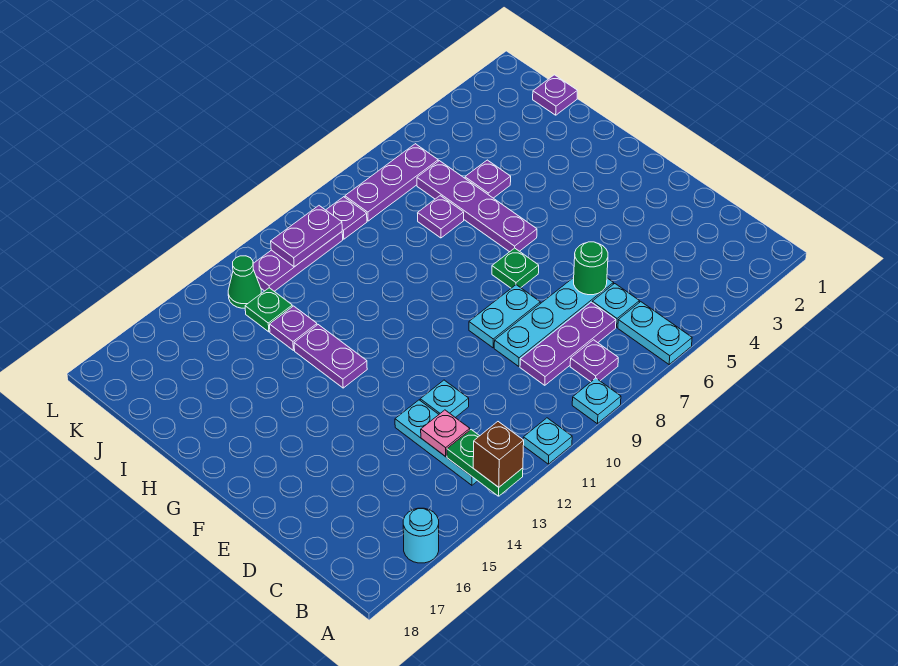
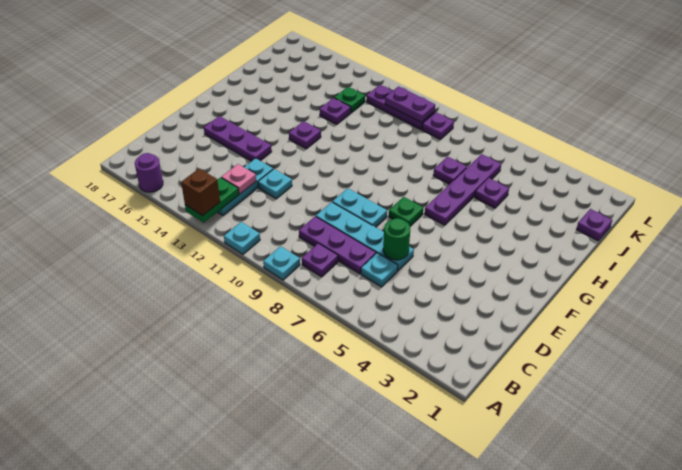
cyan plate A6:B6 level 1 -> none
cyan round brick A16 level 1 -> purple round brick A16 level 1
purple plate G13:H13 level 1 -> purple plate G13 level 1
purple plate K6:K8 level 1 -> purple plate E14:E16 level 1
green cone K13 level 1 -> none

